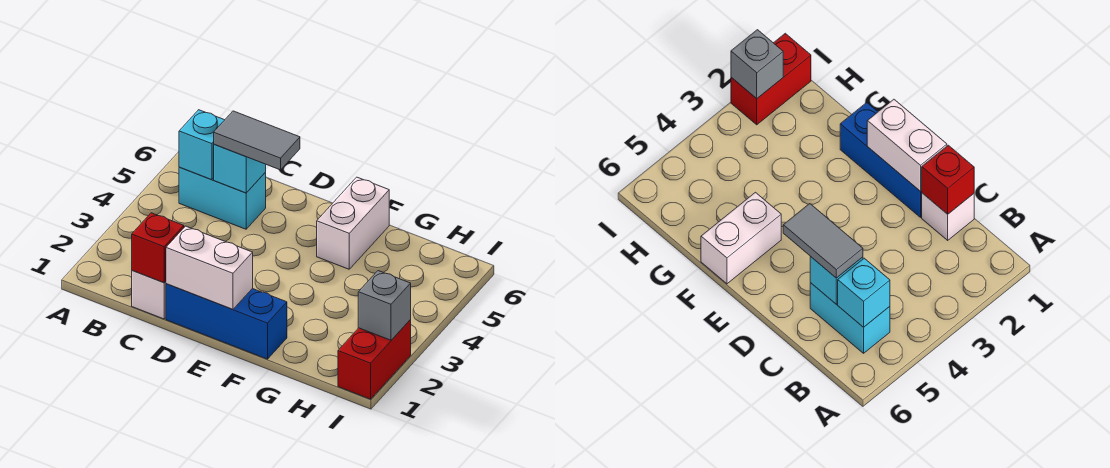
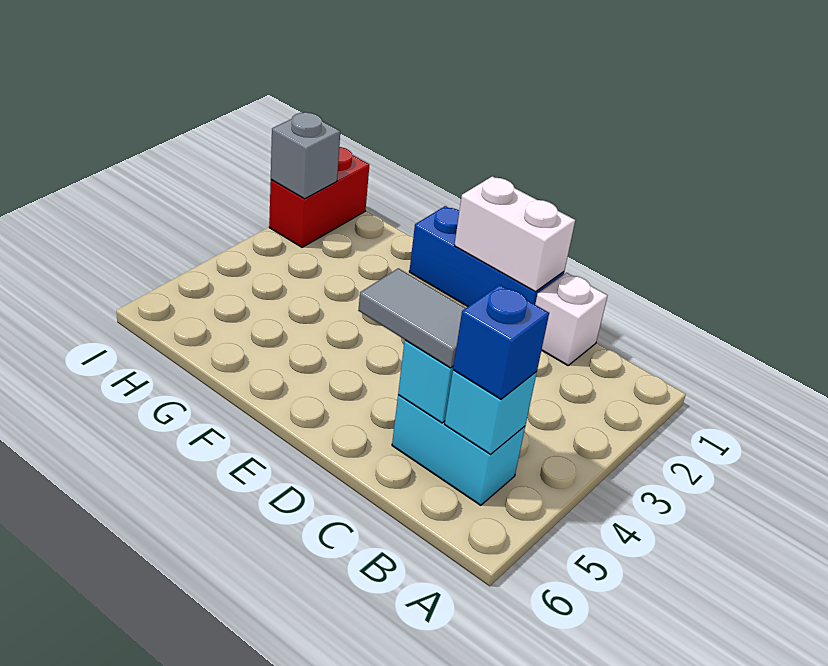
none -> blue brick B5 level 3
red brick C1 level 2 -> none
white brick F5:F6 level 1 -> none

